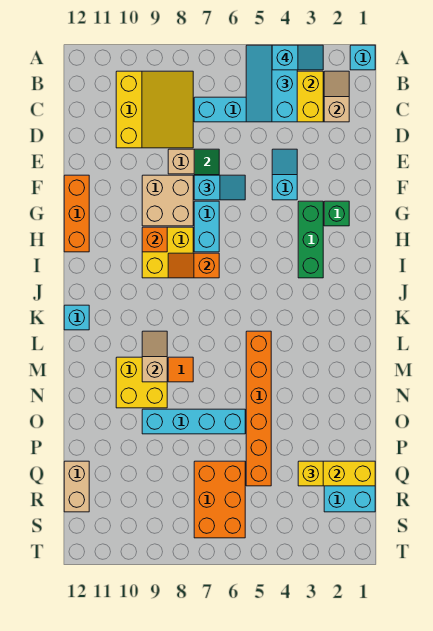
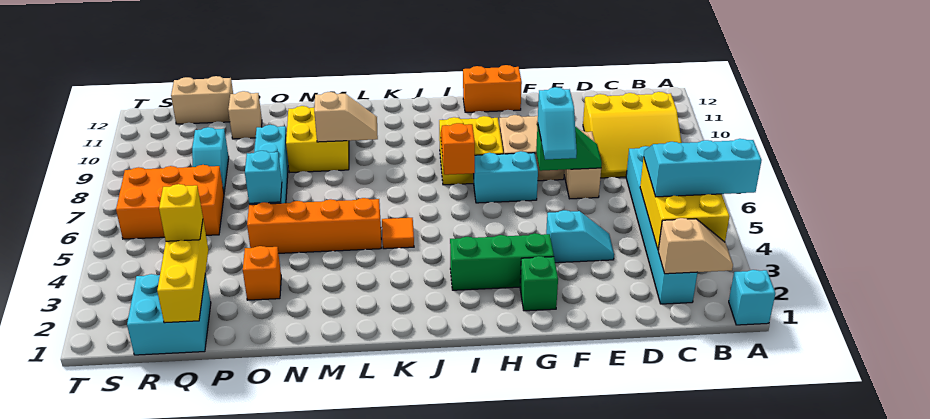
cyan slope A3:A4 level 4 top 4 -> cyan slope Q8:Q9 level 1 top 9
orange brick F12:H12 level 1 -> orange brick G12:H12 level 1
orange brick H9 level 2 -> orange brick O3 level 1
cyan brick K12 level 1 -> cyan brick O6 level 2
orange brick L5:Q5 level 1 -> orange brick L5:O5 level 1
orange tile M8 level 1 -> orange tile K5 level 1
none -> tan brick P11 level 1

